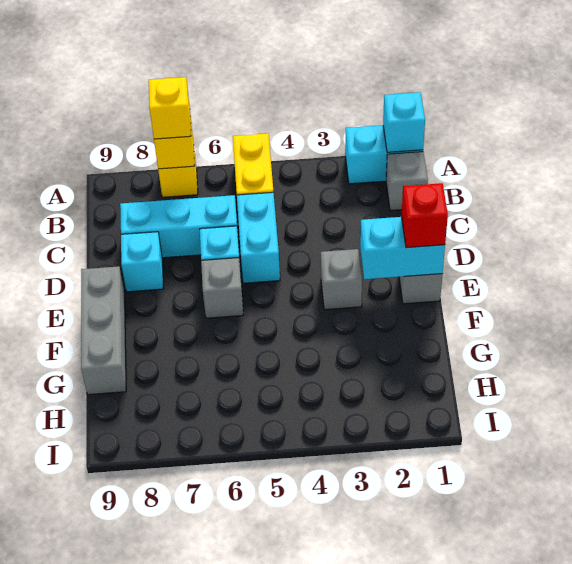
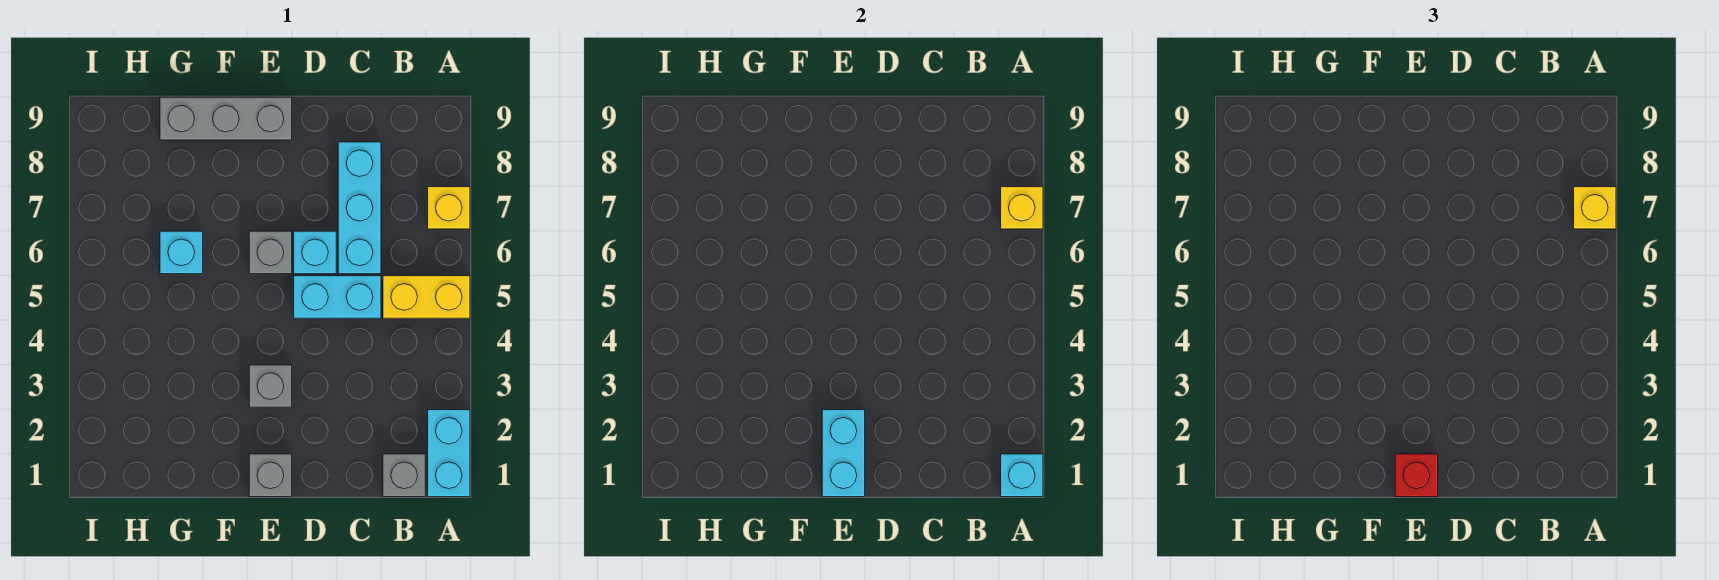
cyan brick D8 level 1 -> cyan brick G6 level 1

